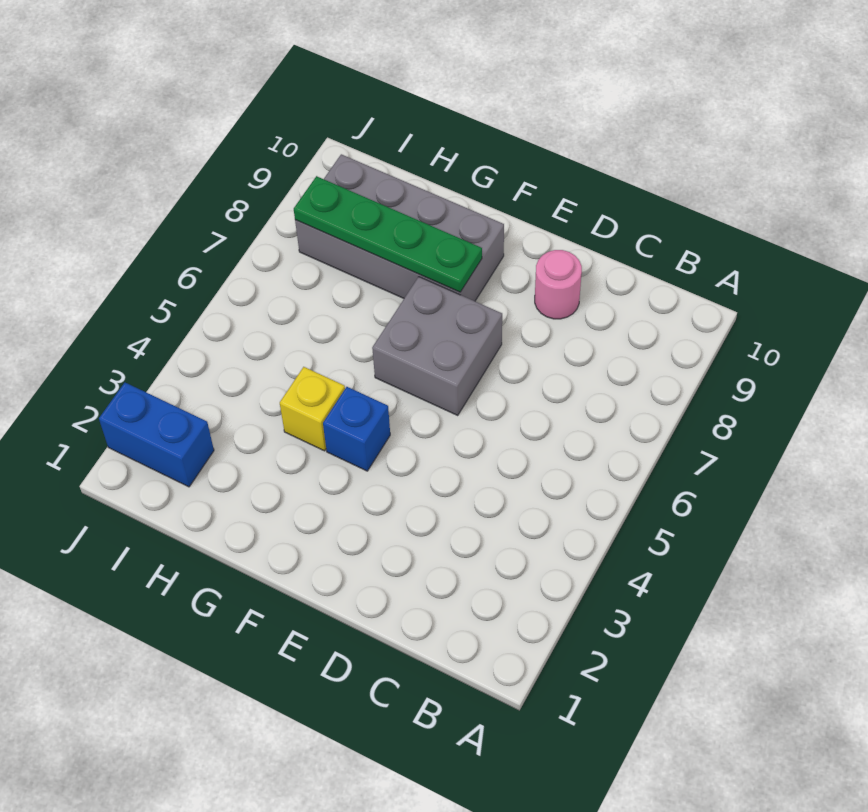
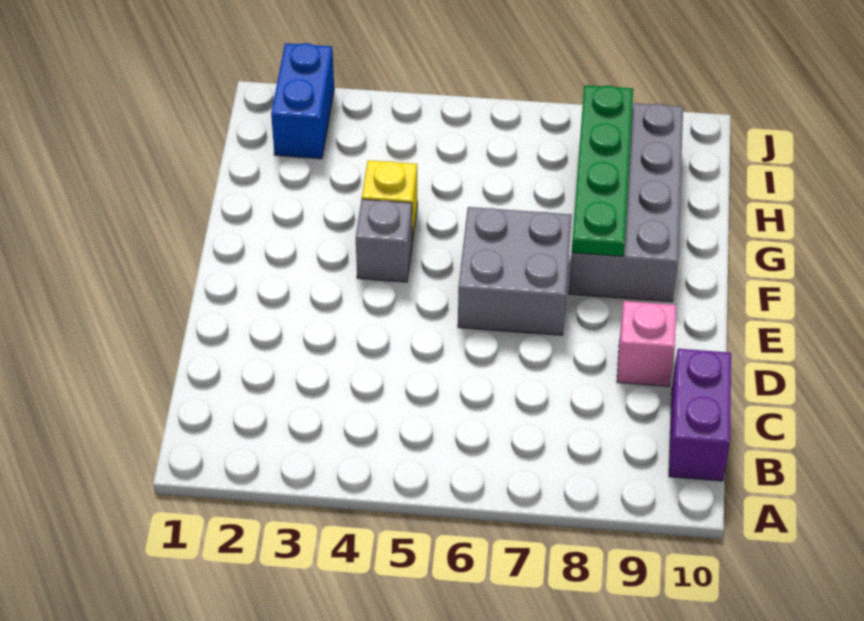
none -> purple brick B10:C10 level 1
pink round brick D9 level 1 -> pink brick D9 level 1
blue brick F4 level 1 -> grey brick F4 level 1

